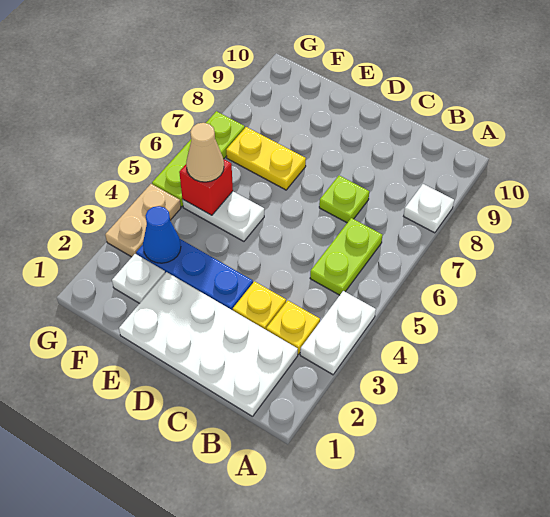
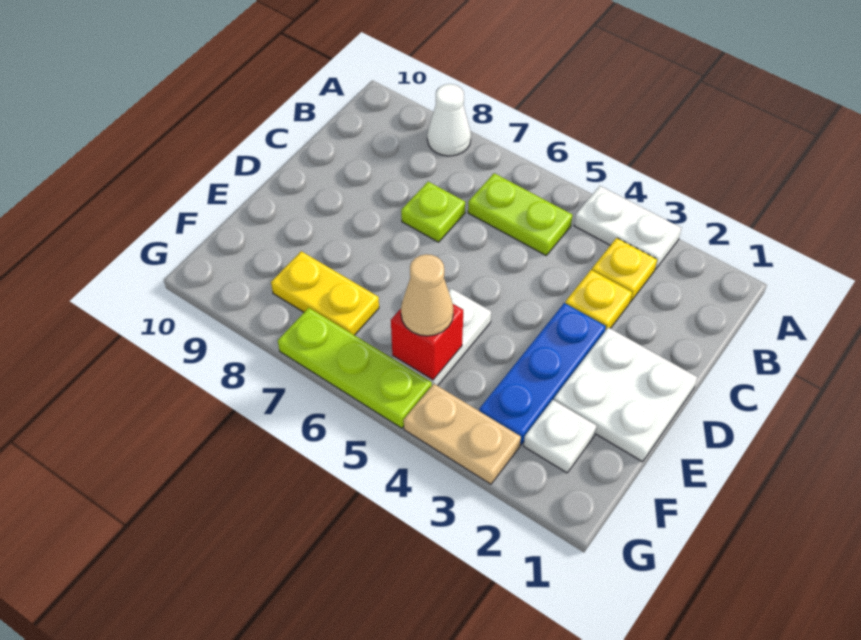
white plate A8 level 1 -> white cone A8 level 1
white plate B1:E2 level 1 -> white plate D1:E2 level 1
yellow plate E7:F7 level 1 -> yellow plate F7:F8 level 1
blue cone F3 level 2 -> none

